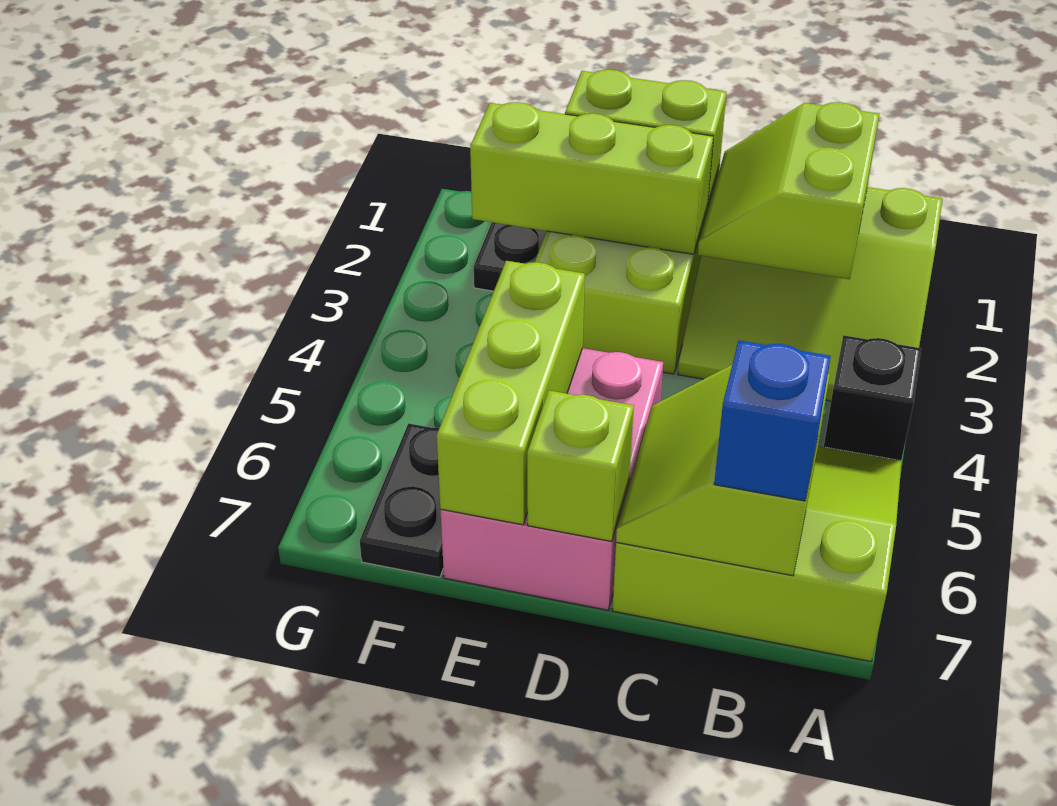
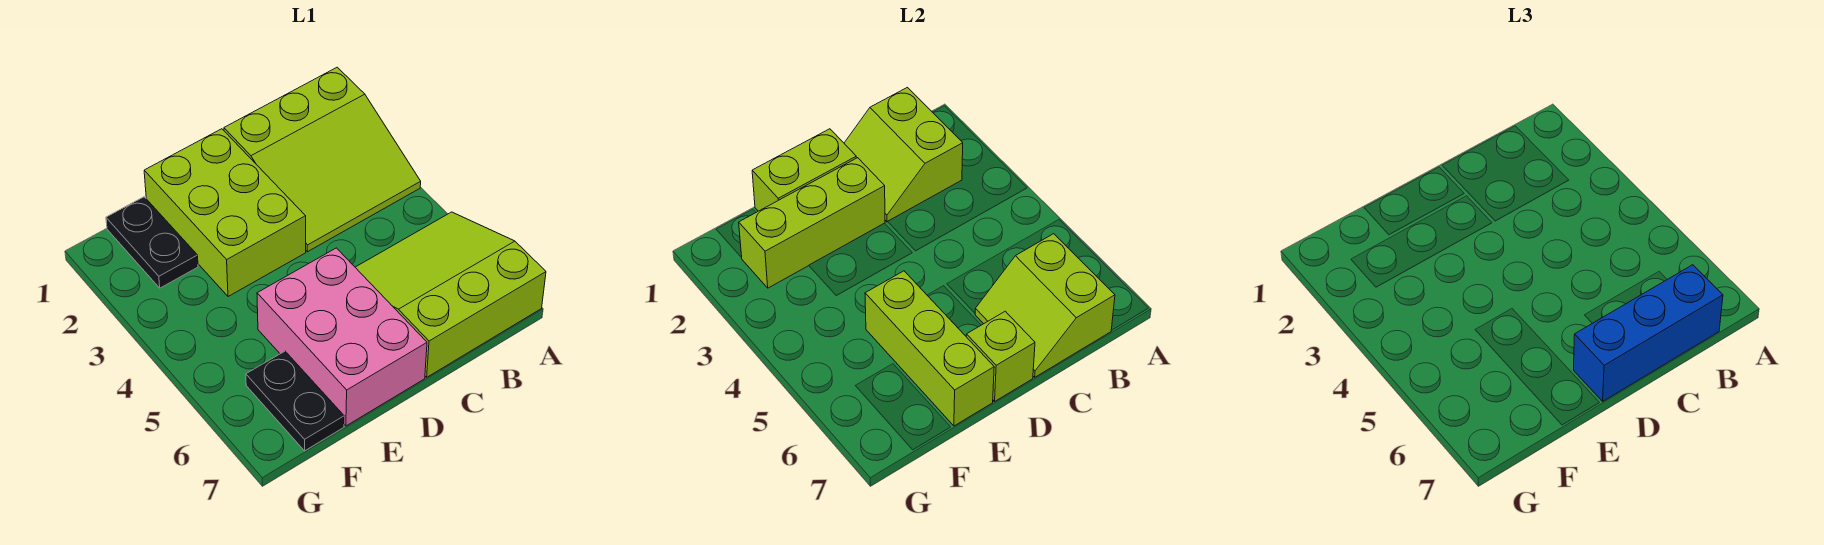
black brick A4 level 1 -> none
blue brick B7 level 3 -> blue brick B7:D7 level 3

